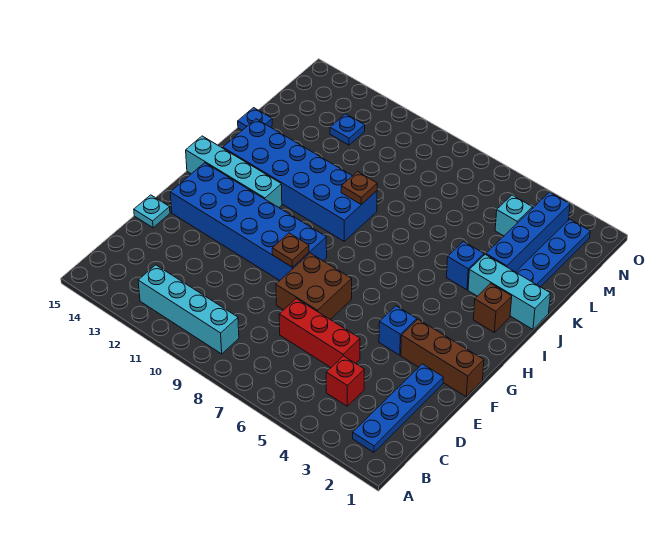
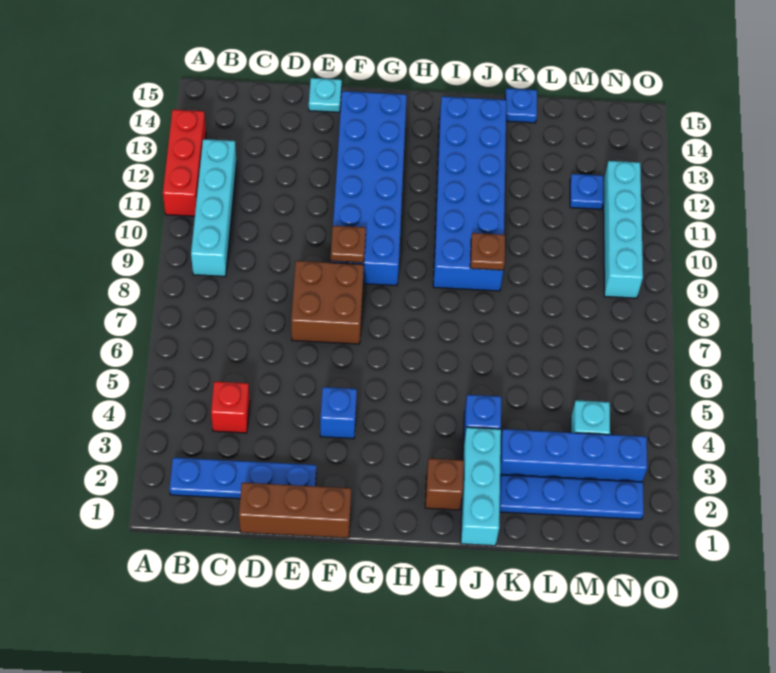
red brick D5:D7 level 1 -> red brick A11:A13 level 1
brown brick F1:F3 level 1 -> brown brick D1:F1 level 1
cyan brick H12:H15 level 1 -> cyan brick N9:N12 level 1

